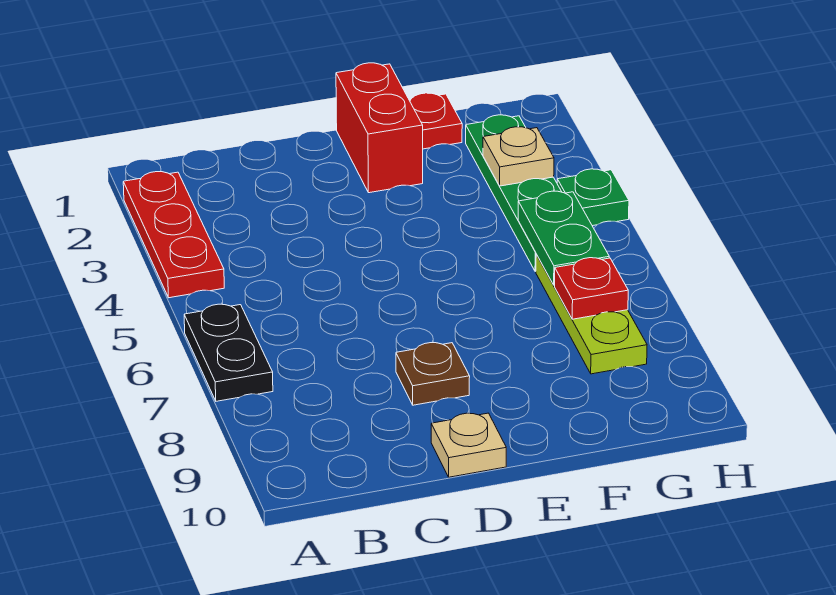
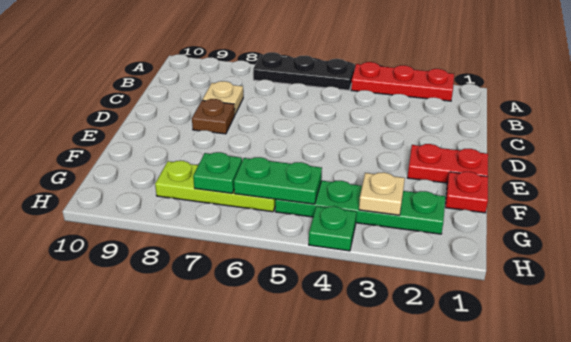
black plate A6:A7 level 1 -> black plate A5:A7 level 1
tan plate D10 level 1 -> tan plate C8 level 1
red brick E1:E2 level 1 -> red plate E1:E2 level 1
red plate G7 level 2 -> green plate G7 level 2

